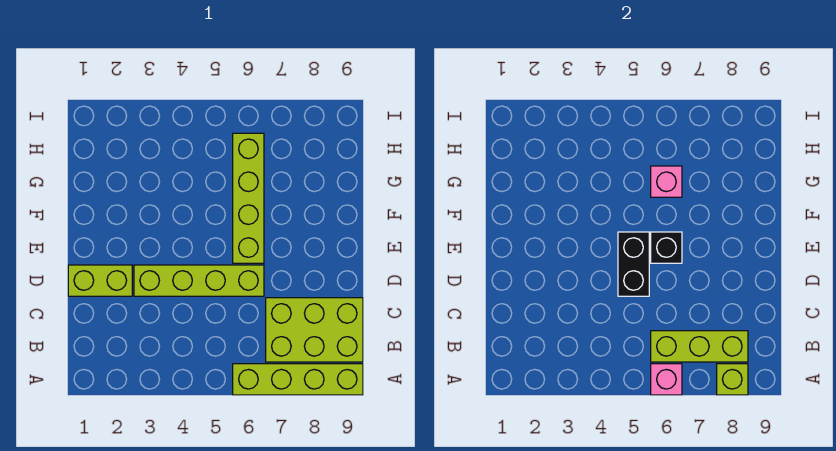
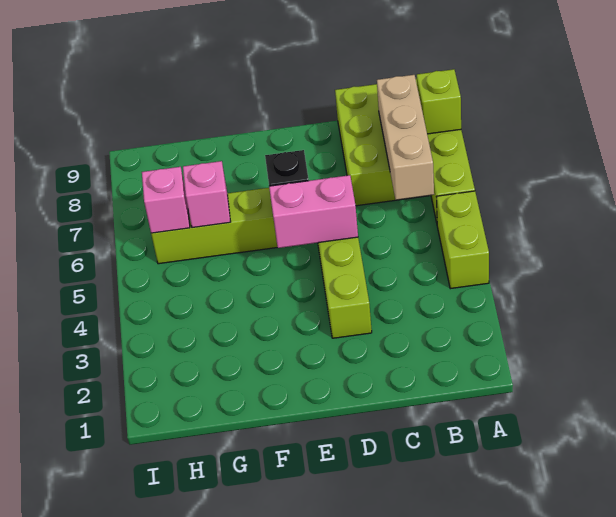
pink brick A6 level 2 -> pink brick H6 level 2
lime brick B6:B8 level 2 -> tan brick B6:B8 level 2
lime brick D1:D2 level 1 -> lime brick A4:A5 level 1
black brick D5:E5 level 2 -> pink brick D5:E5 level 2

